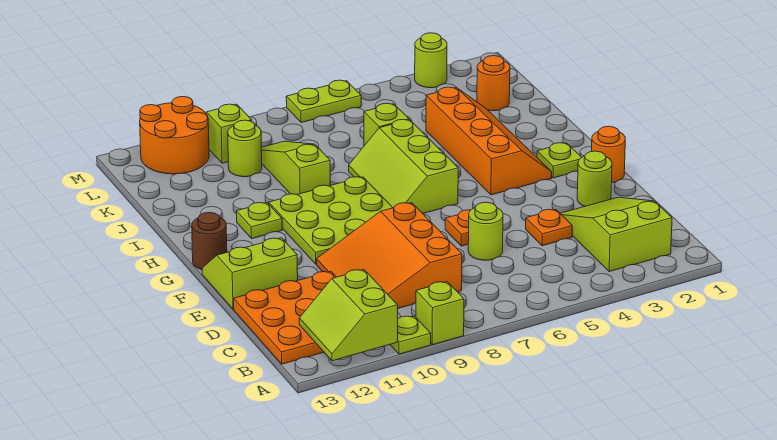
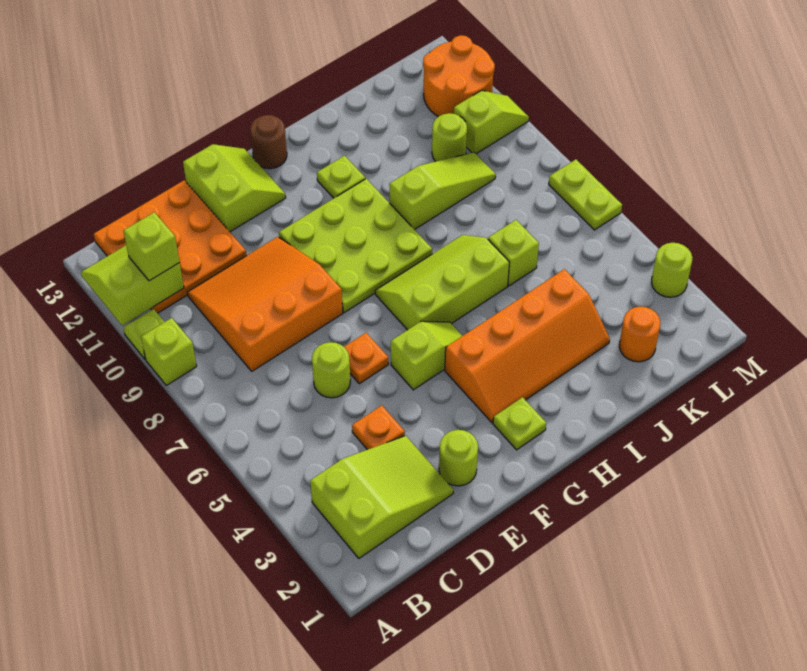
none -> lime brick B11 level 3
orange round brick F1 level 1 -> none
none -> lime slope F5:G5 level 1 top F

